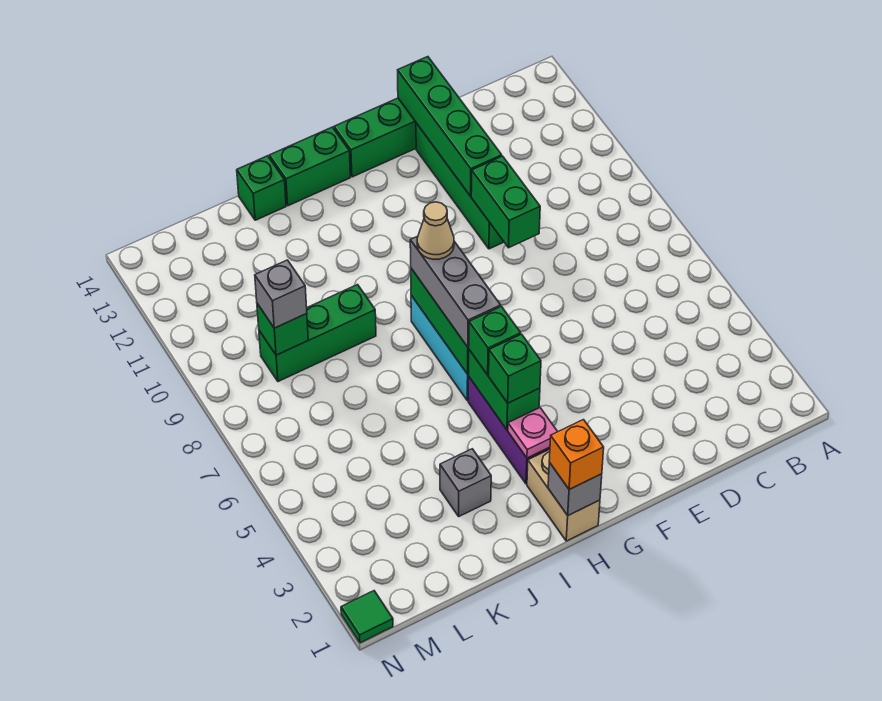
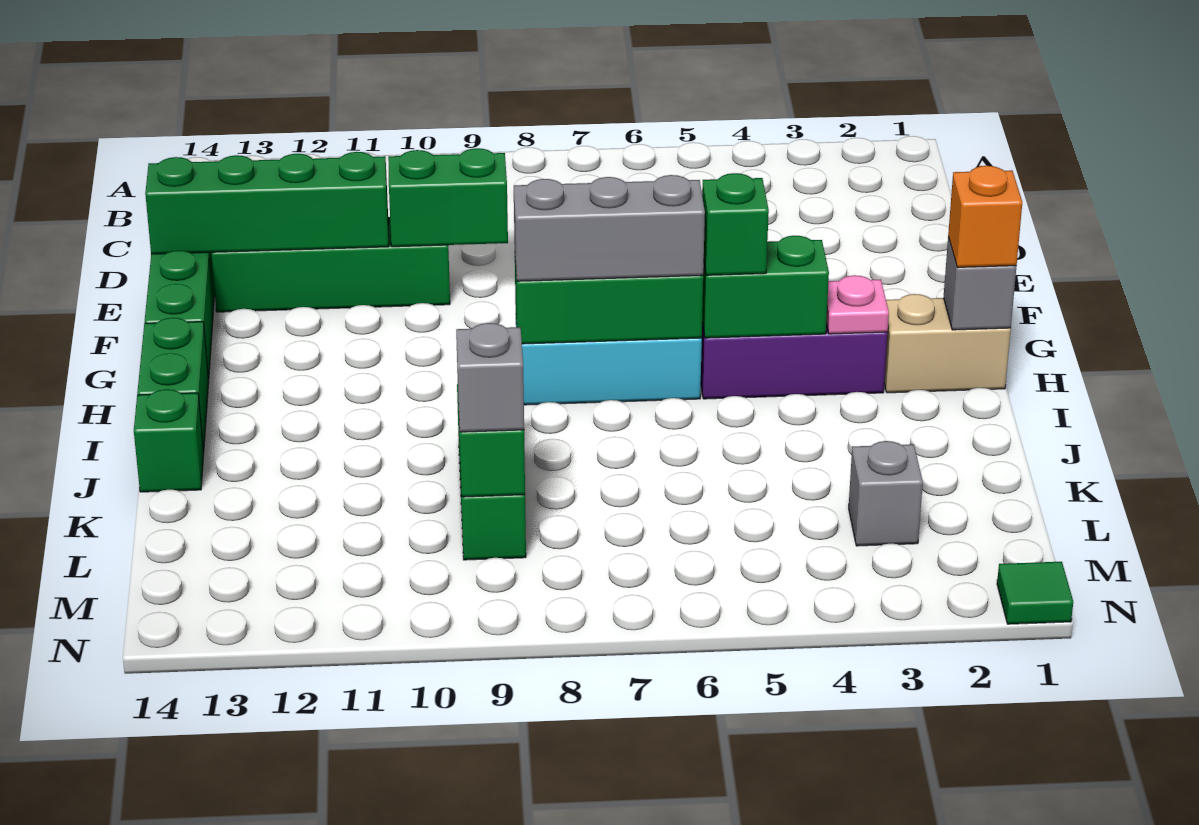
green brick H4 level 3 -> none
tan cone H8 level 4 -> none
grey brick J3 level 1 -> grey brick L3 level 1

